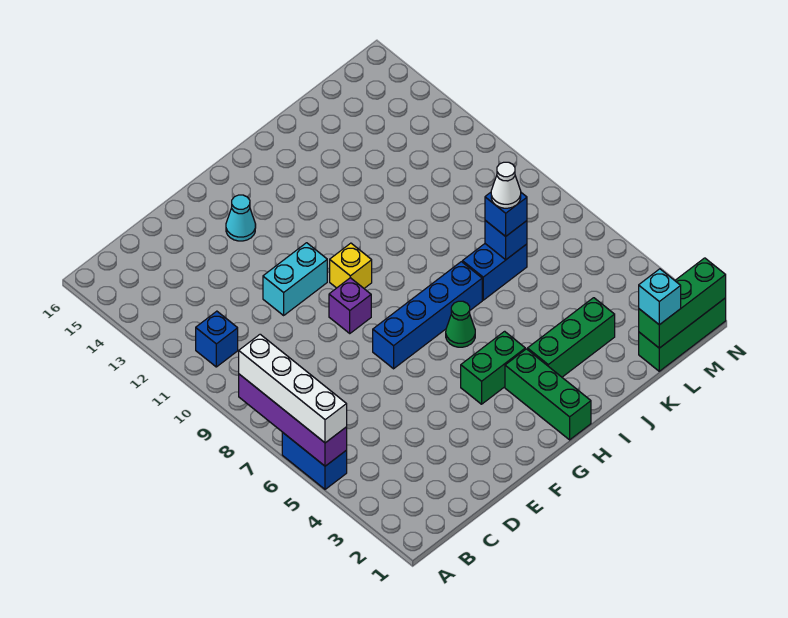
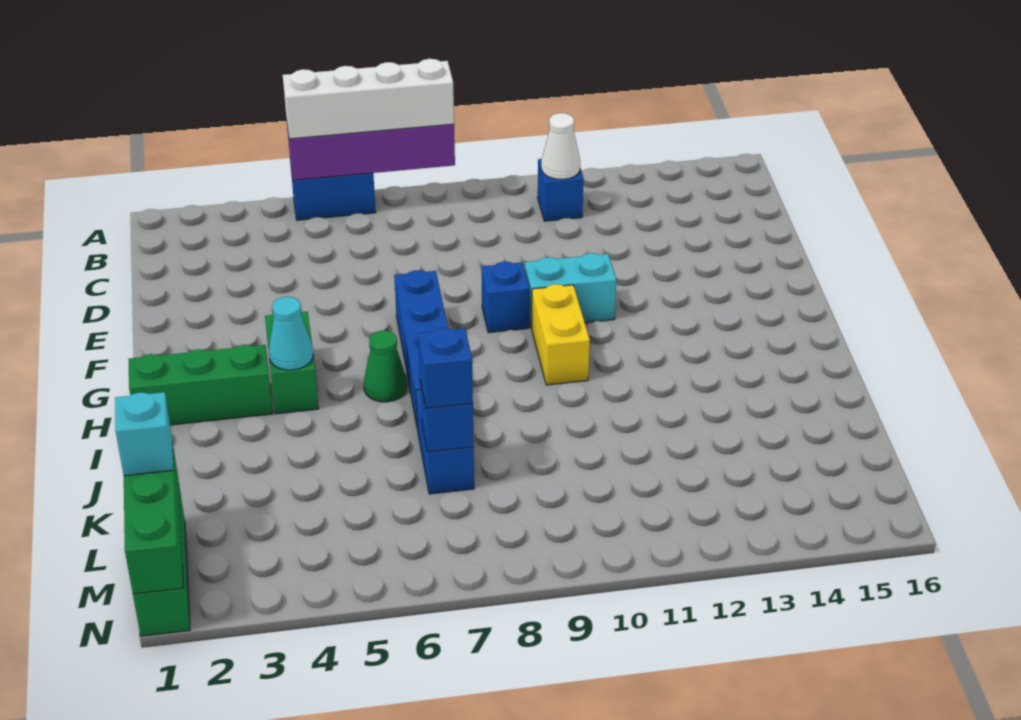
cyan brick E11:F11 level 1 -> cyan brick F10:F11 level 1
purple brick F9 level 1 -> blue brick F9 level 1
cyan cone F14 level 1 -> cyan cone H4 level 2
yellow brick G10 level 1 -> yellow brick G10:H10 level 1
green brick I3:K3 level 1 -> none
white cone K7 level 4 -> white cone B11 level 2

